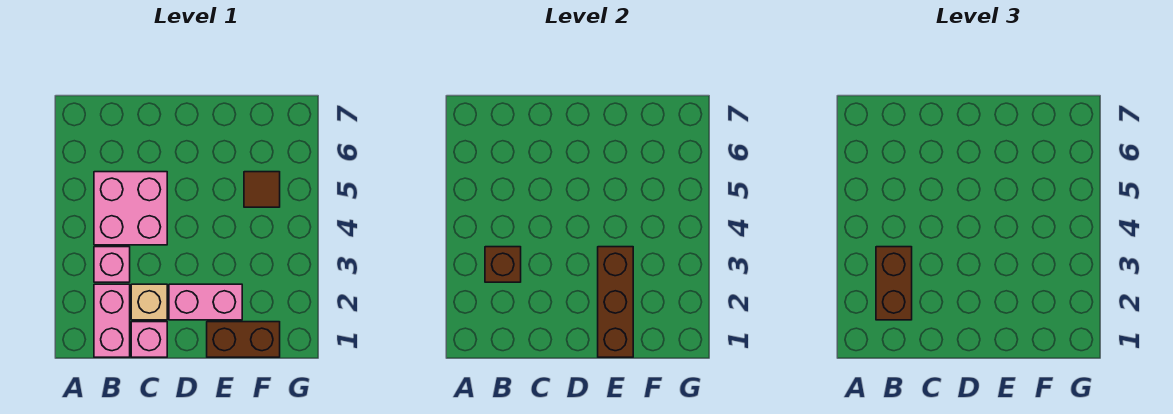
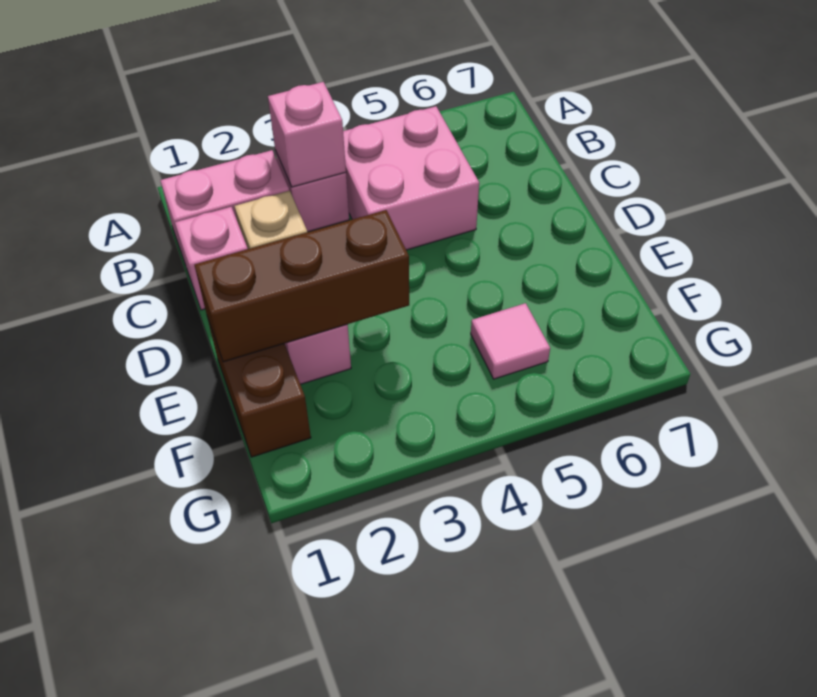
brown brick B2:B3 level 3 -> none
brown brick B3 level 2 -> pink brick B3 level 2
brown tile F5 level 1 -> pink tile F5 level 1

